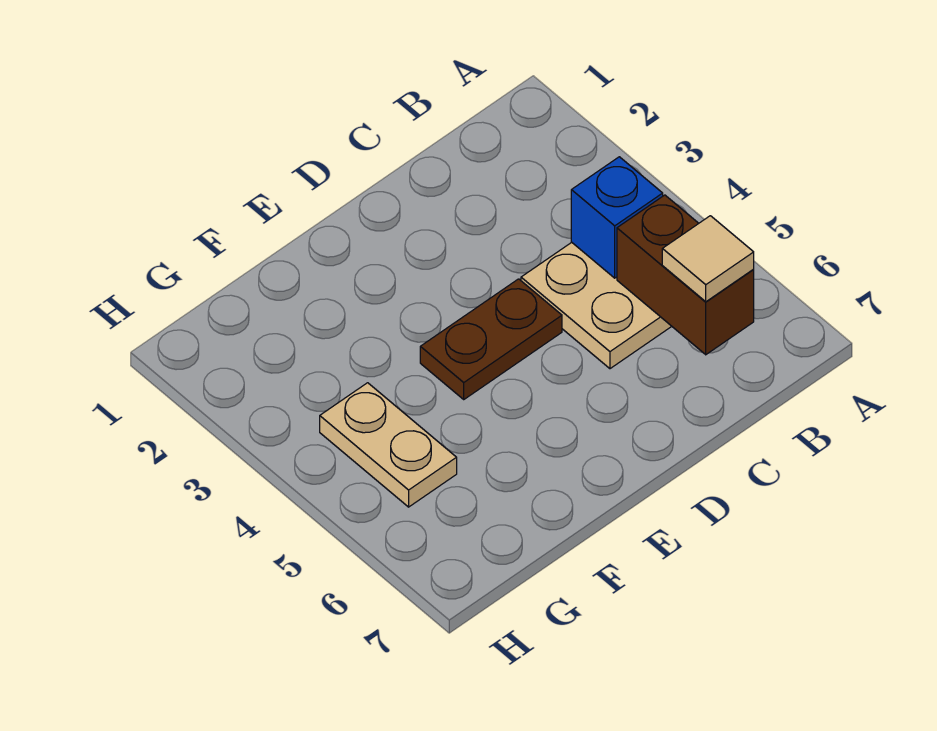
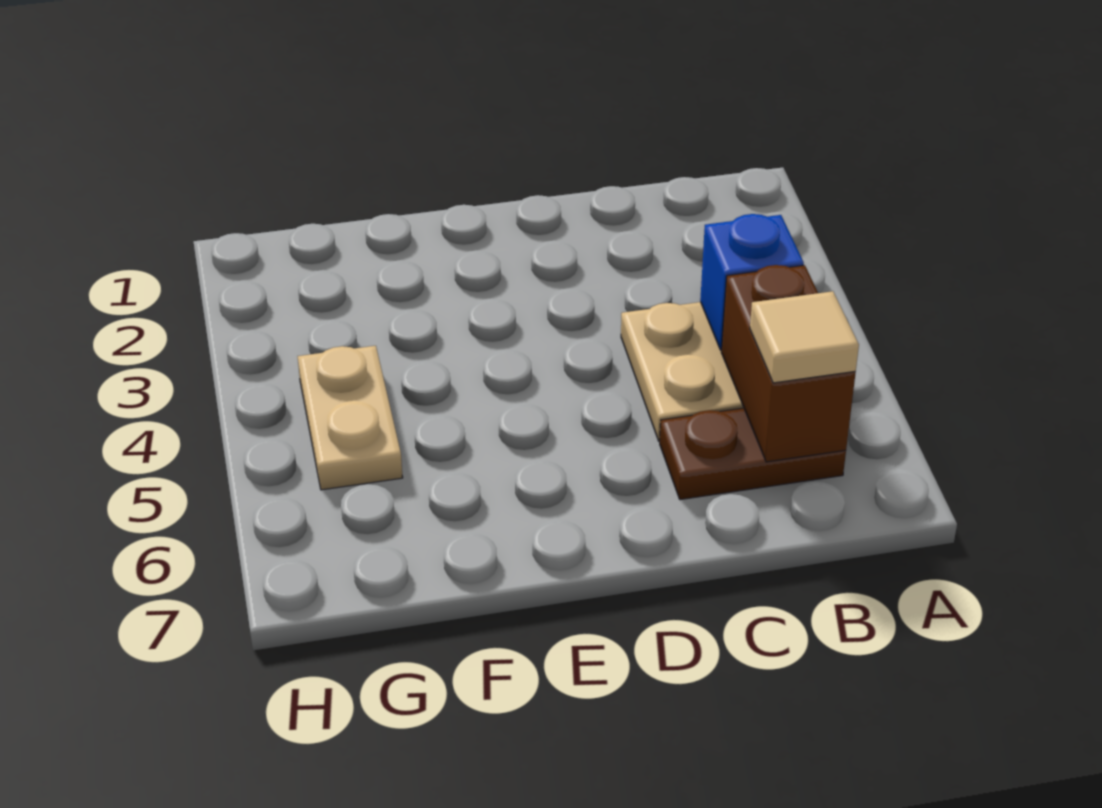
brown plate D4:E4 level 1 -> brown plate B6:C6 level 1

